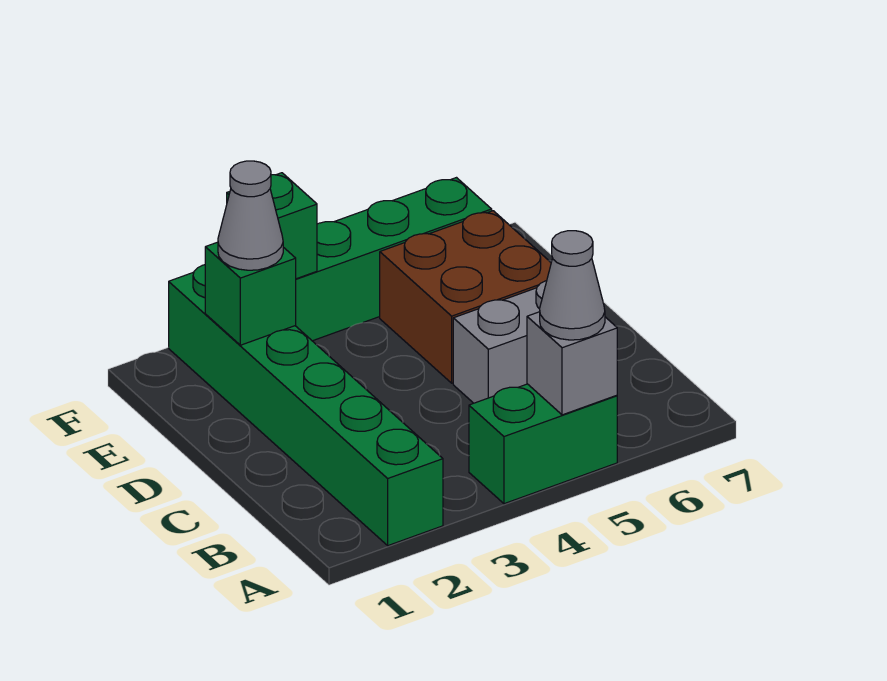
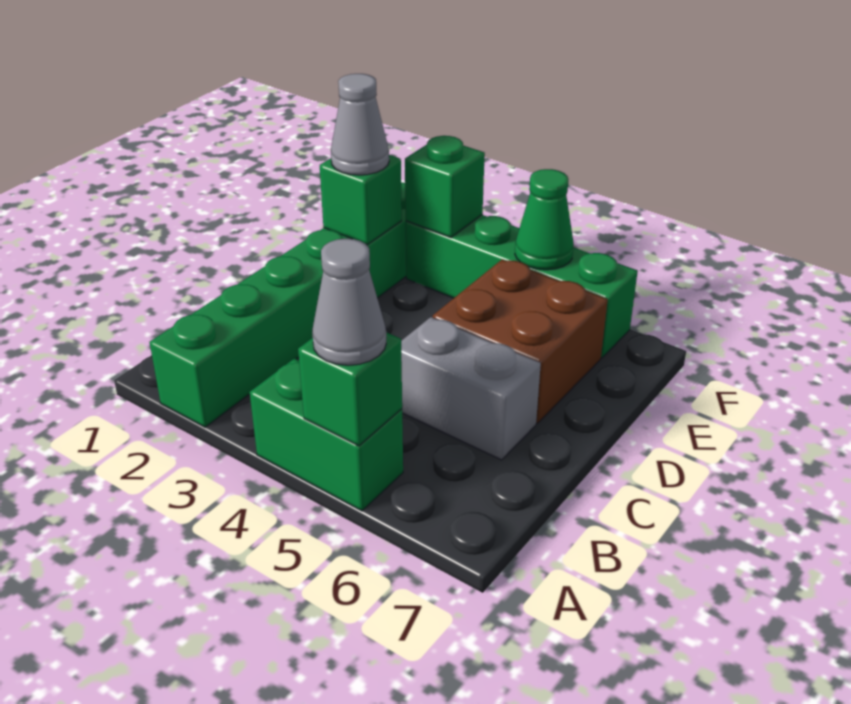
grey brick A5 level 2 -> green brick A5 level 2
none -> green cone F5 level 2

